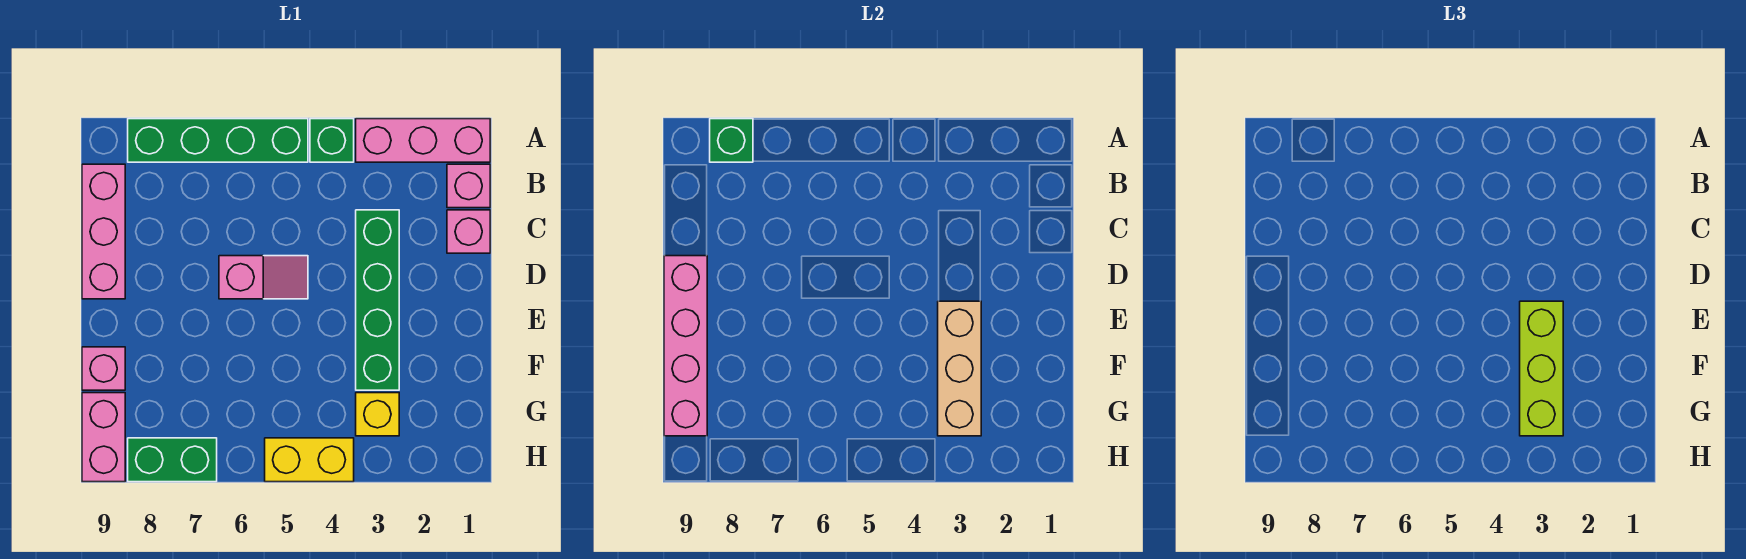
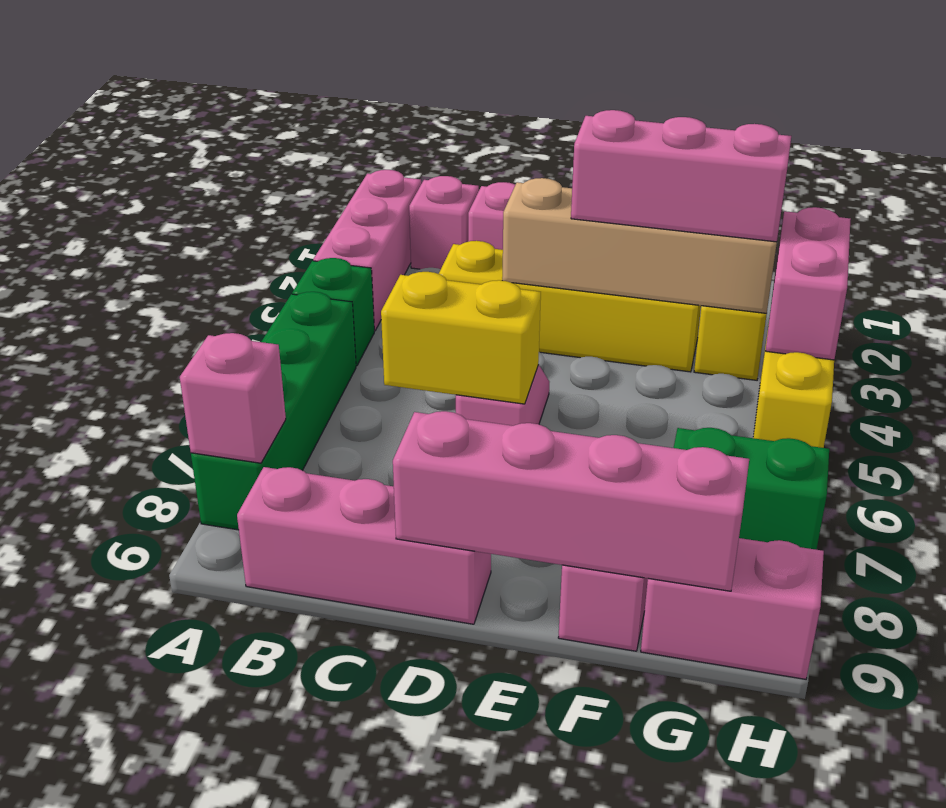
green brick A8 level 2 -> pink brick A8 level 2
green brick C3:F3 level 1 -> yellow brick C3:F3 level 1
none -> yellow brick C6:D6 level 2
tan brick E3:G3 level 2 -> tan brick D3:G3 level 2
lime brick E3:G3 level 3 -> pink brick E3:G3 level 3
none -> pink brick H3:H4 level 2
green brick H7:H8 level 1 -> green brick G7:H7 level 1

